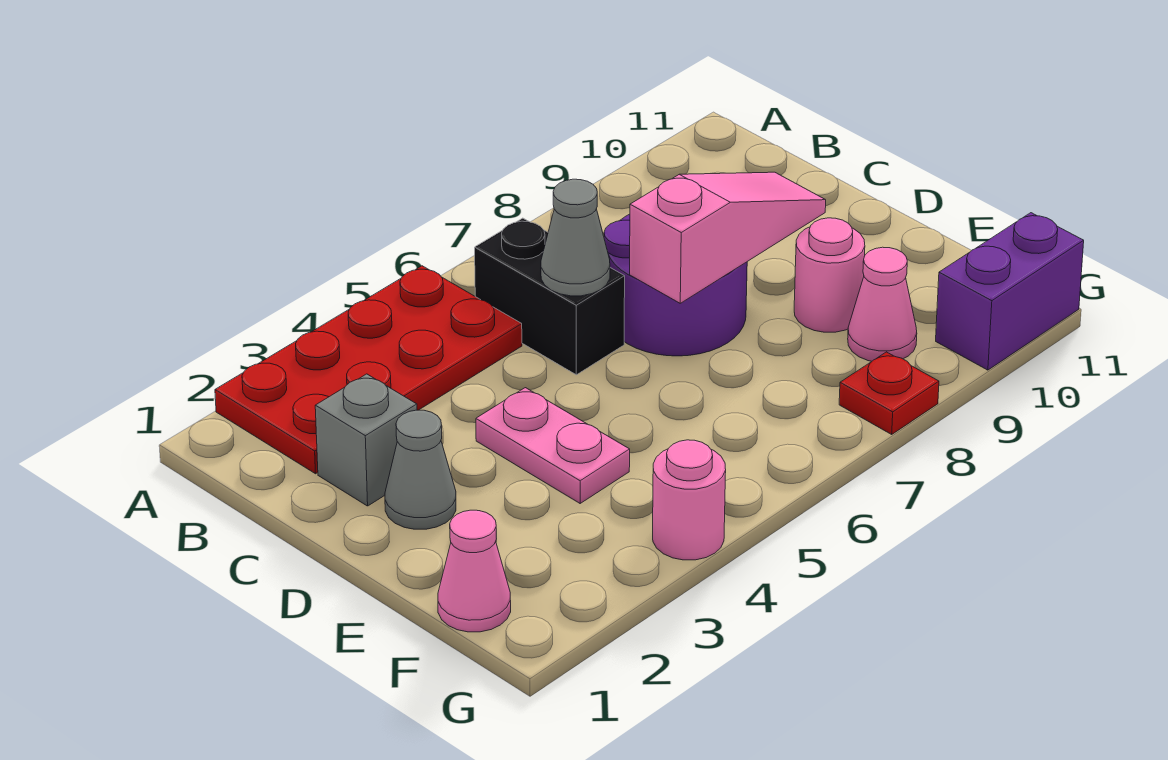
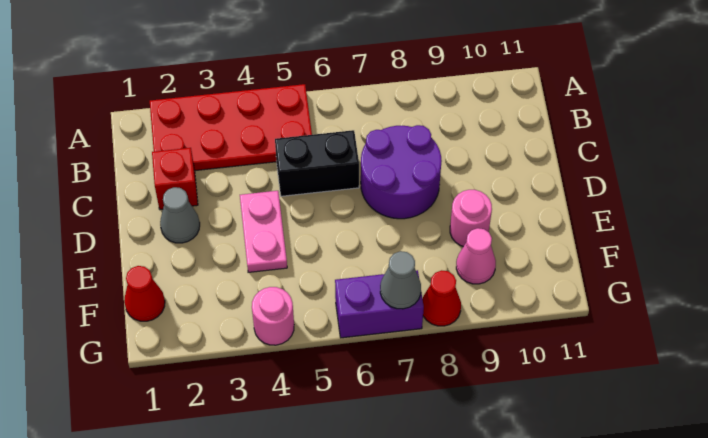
black brick B6:C6 level 1 -> black brick C5:C6 level 1
grey brick C2 level 1 -> red brick C2 level 1
grey cone C6 level 2 -> grey cone G7 level 2
pink slope D7:D9 level 2 top 7 -> none
pink cone F1 level 1 -> red cone F1 level 1
red plate G8 level 1 -> red cone G8 level 1
purple brick G10:G11 level 1 -> purple brick G6:G7 level 1

